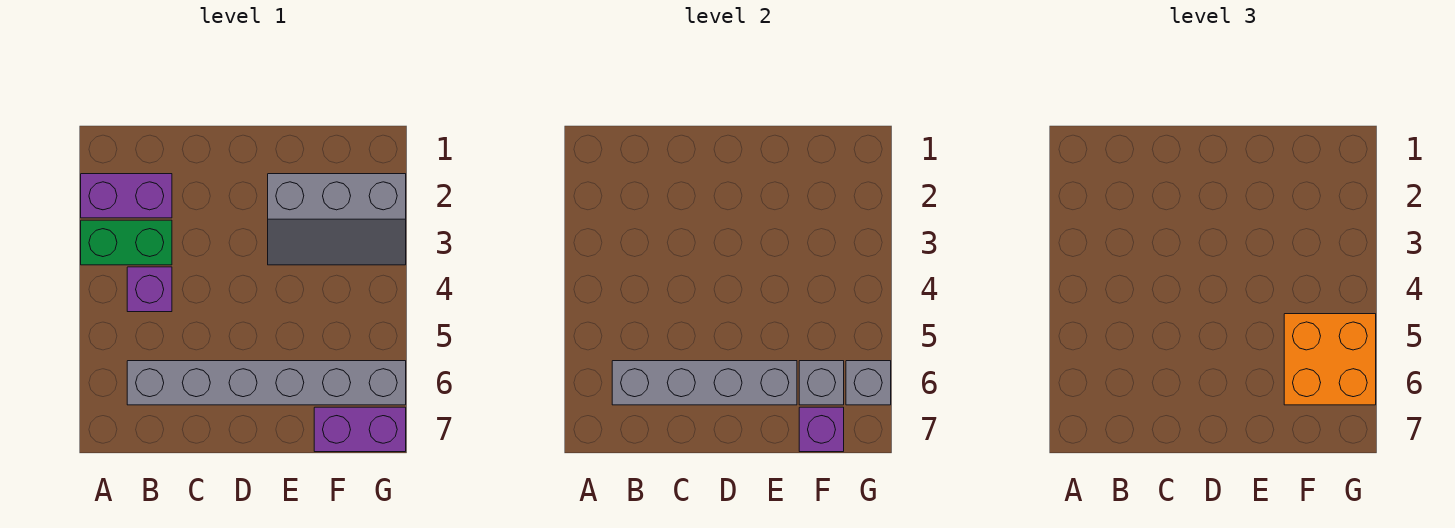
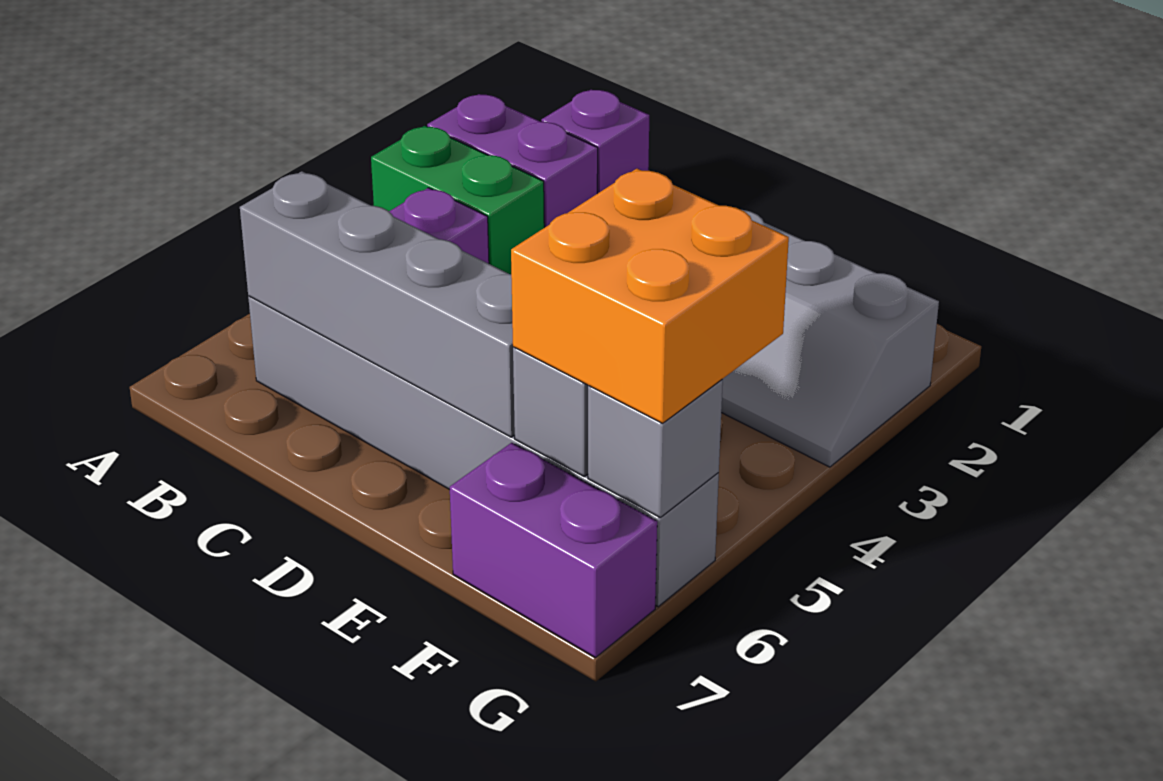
purple brick F7 level 2 -> purple brick B1 level 1

